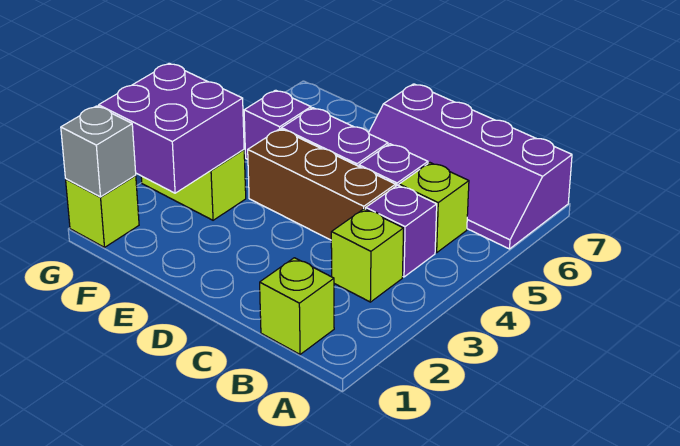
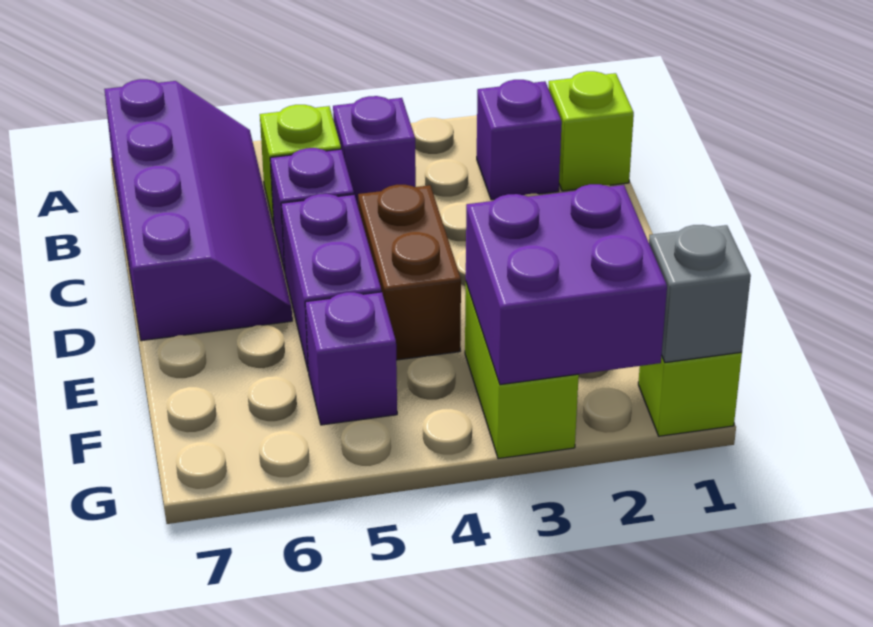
none -> purple brick B2 level 1
lime brick B3 level 1 -> none
brown brick C4:E4 level 1 -> brown brick D4:E4 level 1

